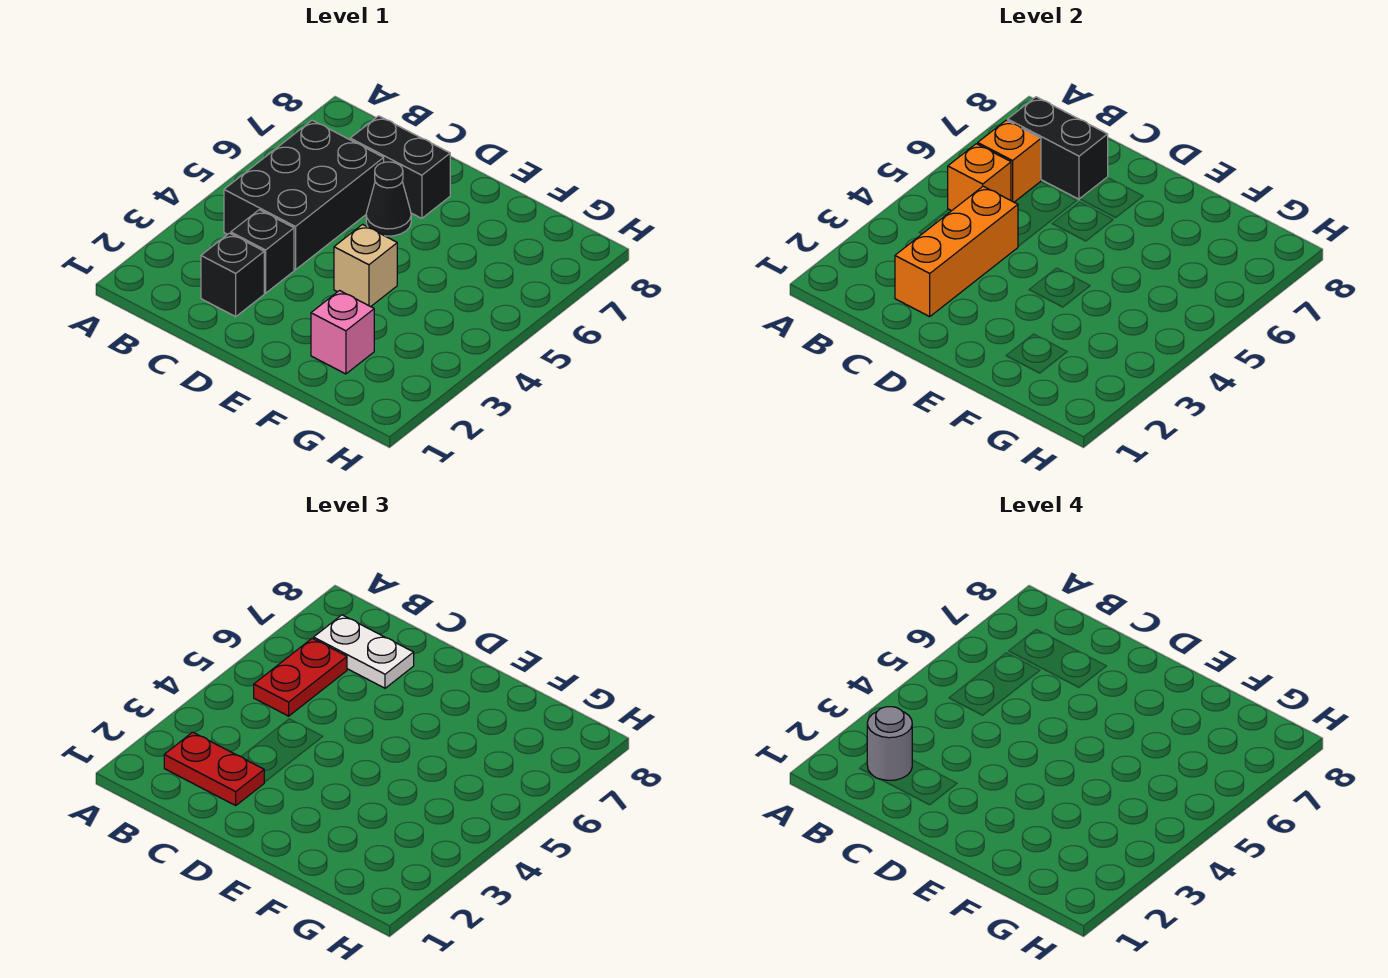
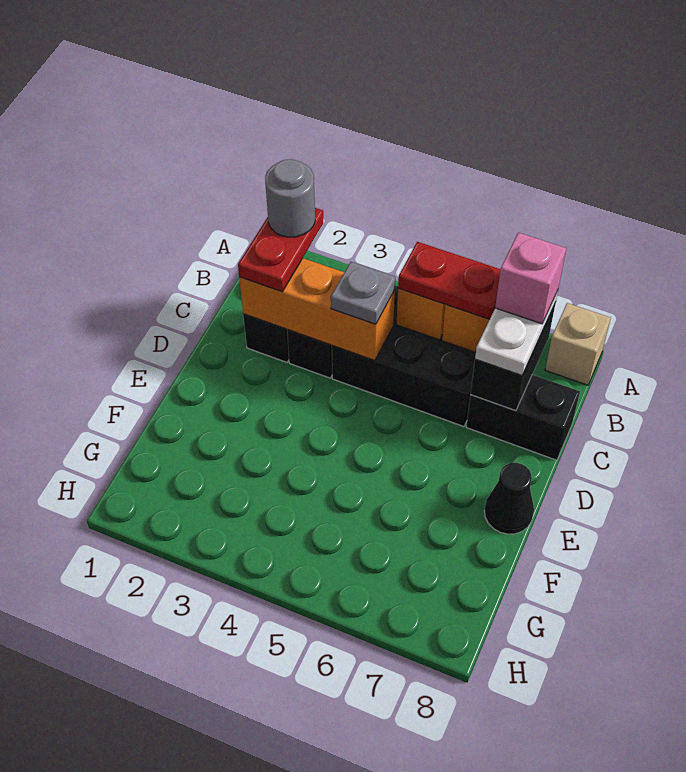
none -> grey plate C4 level 3
black brick C7:D7 level 1 -> black brick C7:C8 level 1
black cone D6 level 1 -> black cone E8 level 1
tan brick E4 level 1 -> tan brick A8 level 1
pink brick F2 level 1 -> pink brick B7 level 4

